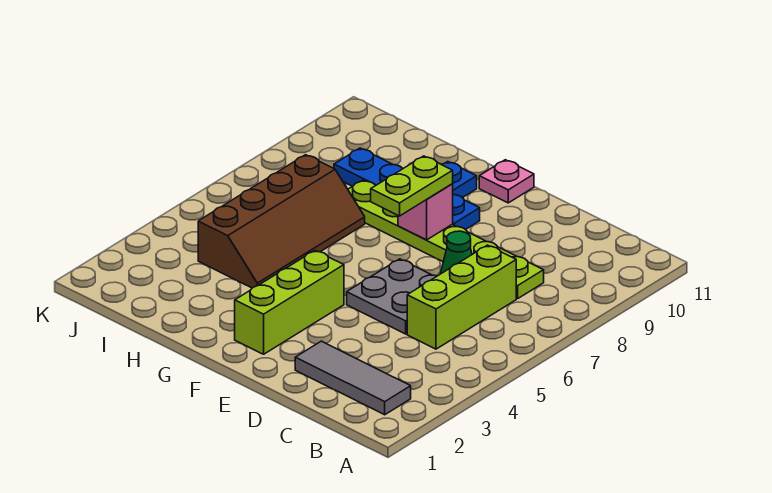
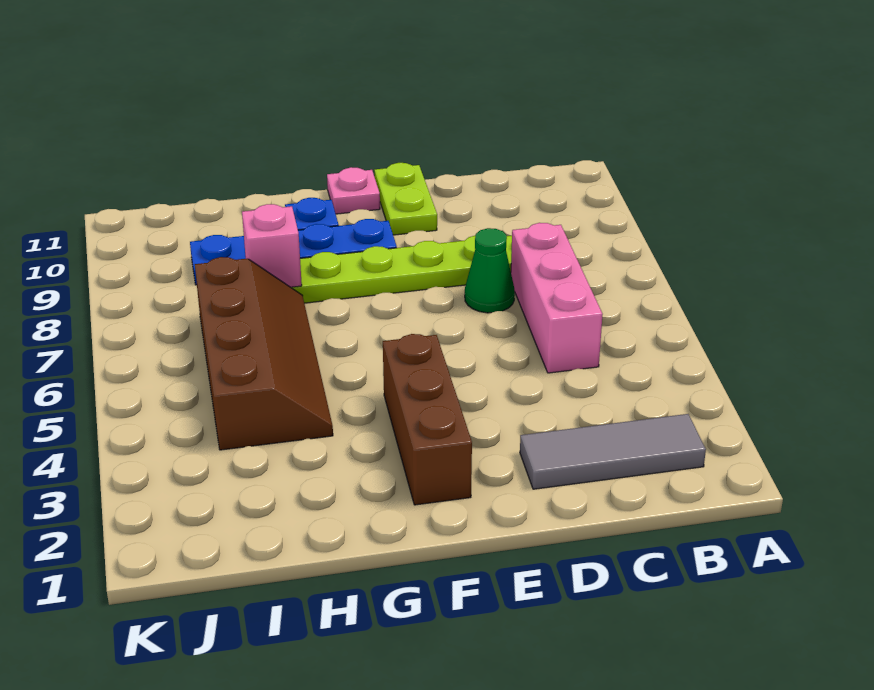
lime brick C5:C7 level 1 -> pink brick C5:C7 level 1
grey plate D5:E6 level 1 -> none
lime brick F2:F4 level 1 -> brown brick F2:F4 level 1
lime plate F7:F8 level 3 -> lime plate E10:E11 level 1
pink brick F8 level 2 -> pink brick H8 level 2

